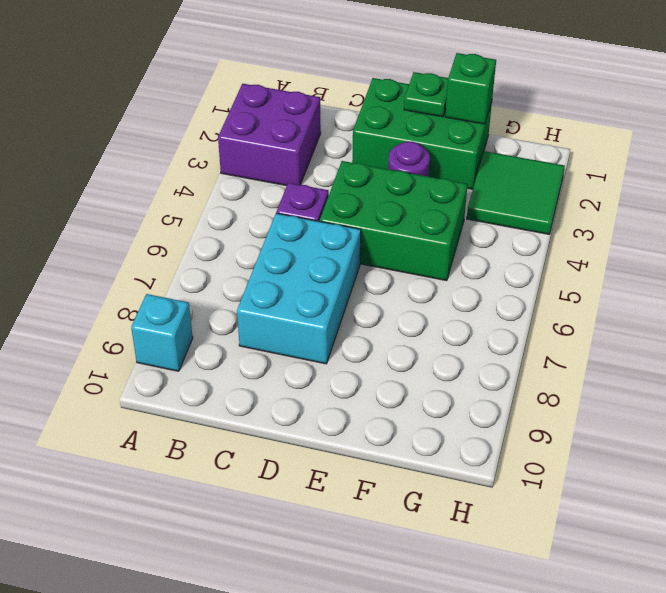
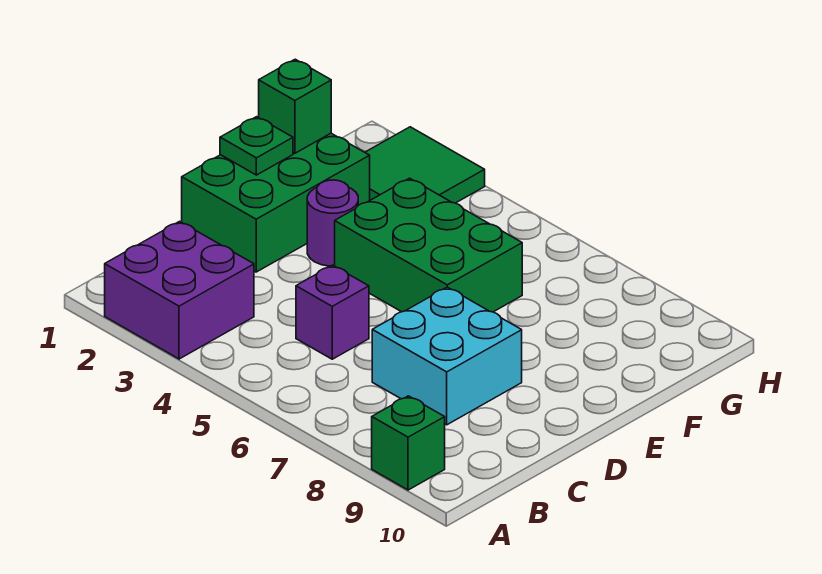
cyan brick A9 level 1 -> green brick A9 level 1
cyan brick C6:D8 level 1 -> cyan brick C7:D8 level 1
green brick D4:F5 level 1 -> green brick E4:F6 level 1

